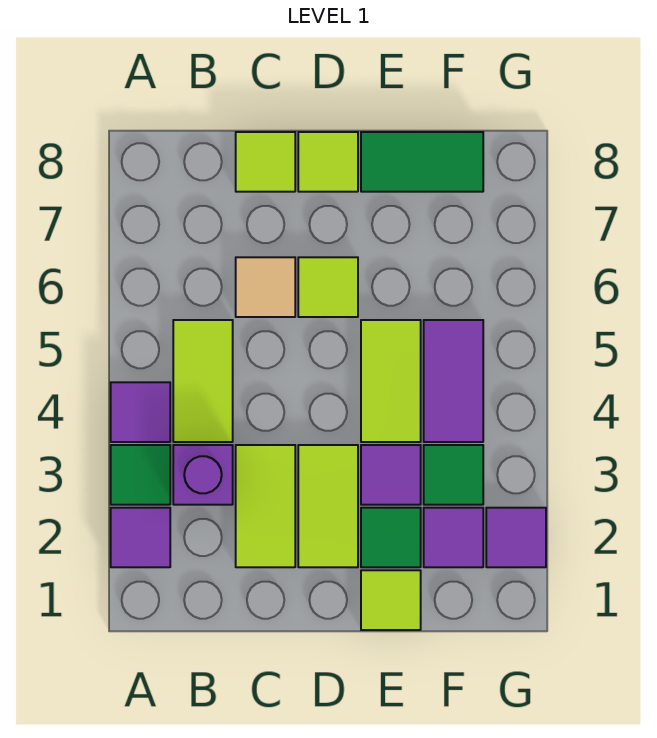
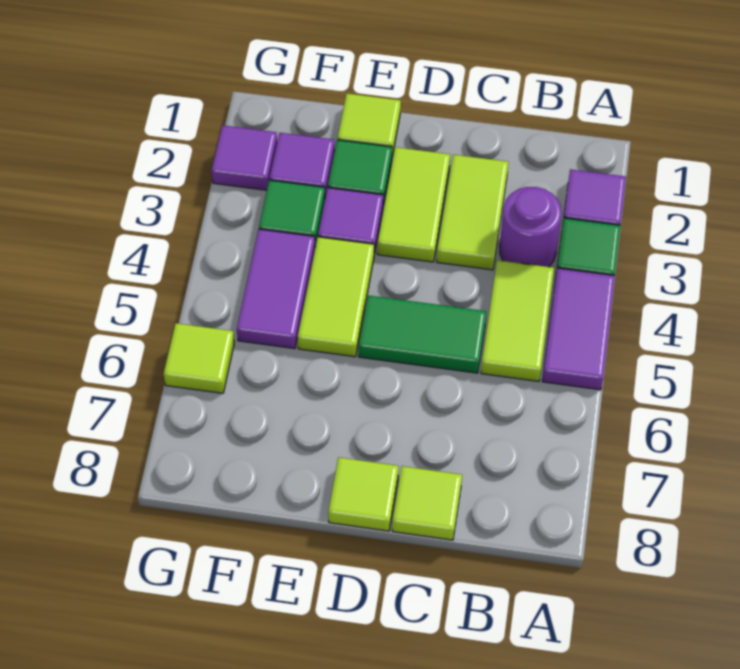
purple tile A4 level 1 -> purple tile A4:A5 level 1
purple brick B3 level 1 -> purple round brick B3 level 1
tan tile C6 level 1 -> none
lime tile D6 level 1 -> lime tile G6 level 1
green tile E8:F8 level 1 -> green tile C5:D5 level 1

